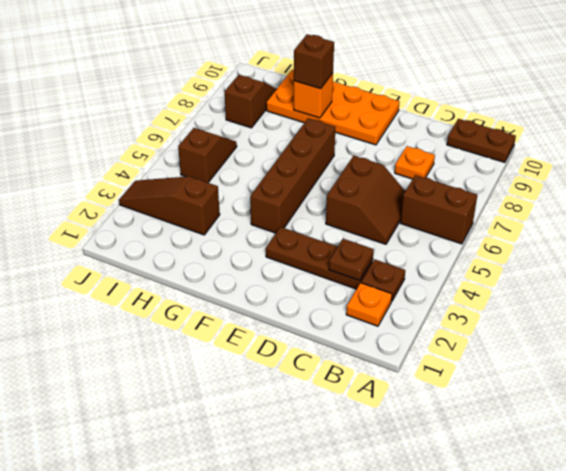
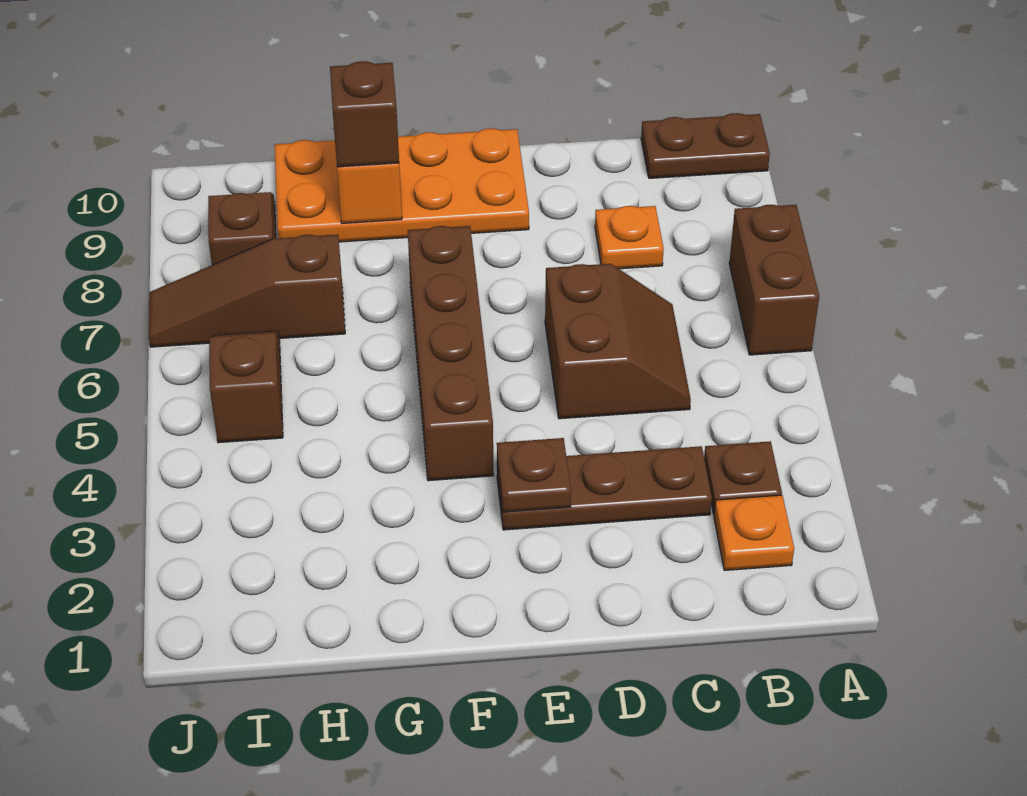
brown brick A6:B6 level 1 -> brown brick A6:A7 level 1
brown plate C3 level 2 -> brown plate E3 level 2
brown slope H3:J3 level 1 top H -> brown slope H7:J7 level 1 top H

